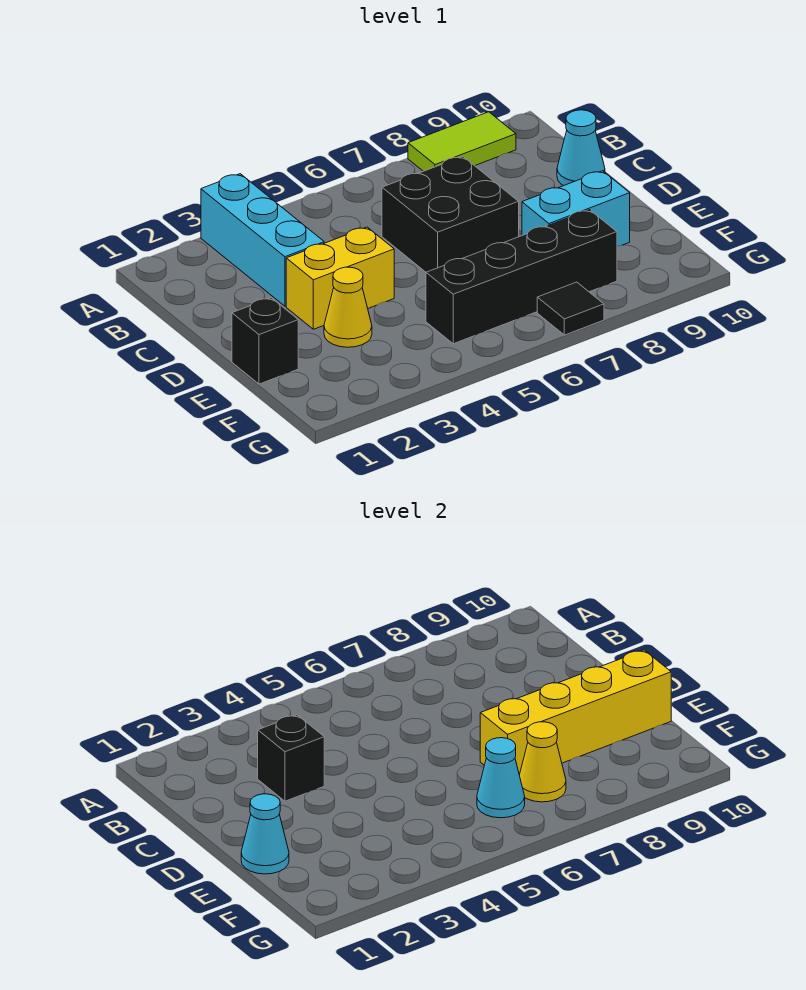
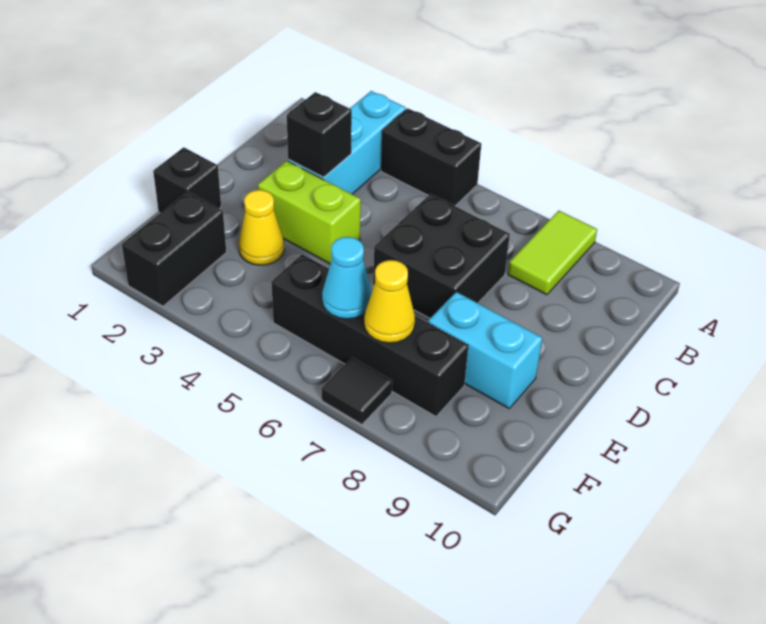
none -> black brick A4:A5 level 1
lime tile A8:A9 level 1 -> lime tile A8:B8 level 1
cyan cone C10 level 1 -> none
yellow brick D3:D4 level 1 -> lime brick D3:D4 level 1
cyan cone E1 level 2 -> none
yellow brick E7:E10 level 2 -> none
none -> black brick F2:G2 level 1

